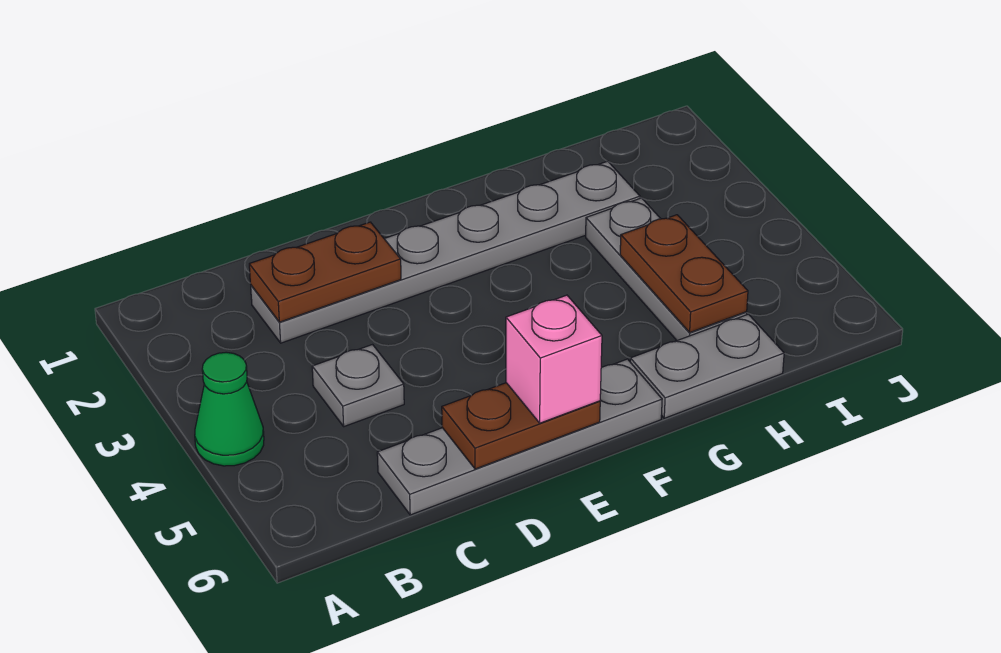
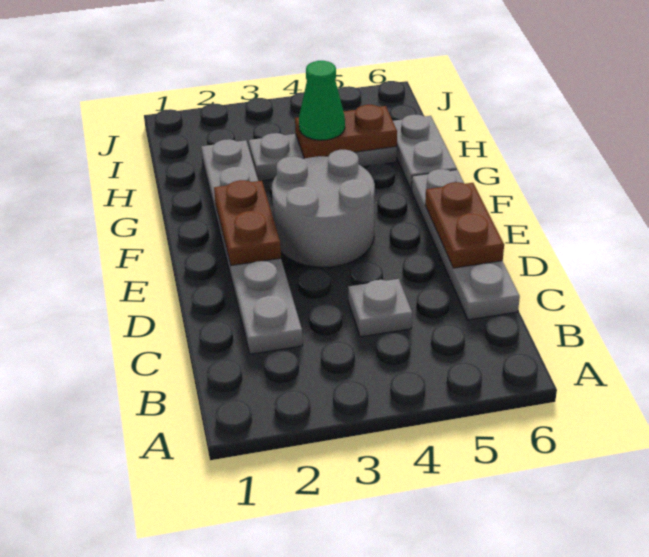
green cone A4 level 1 -> green cone H4 level 3
brown plate C2:D2 level 2 -> brown plate E2:F2 level 2
none -> grey round brick E3:F4 level 1
pink brick E6 level 3 -> none

